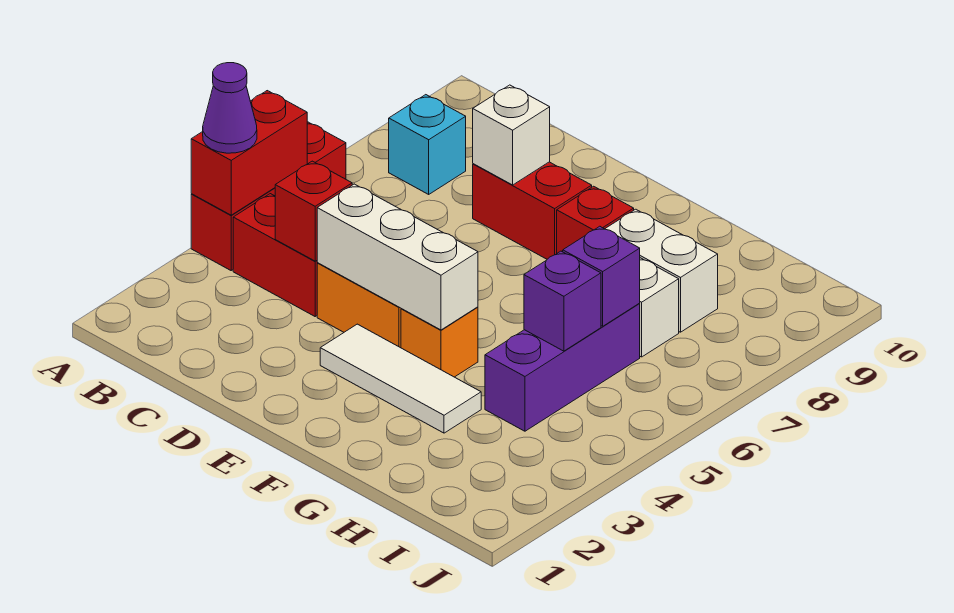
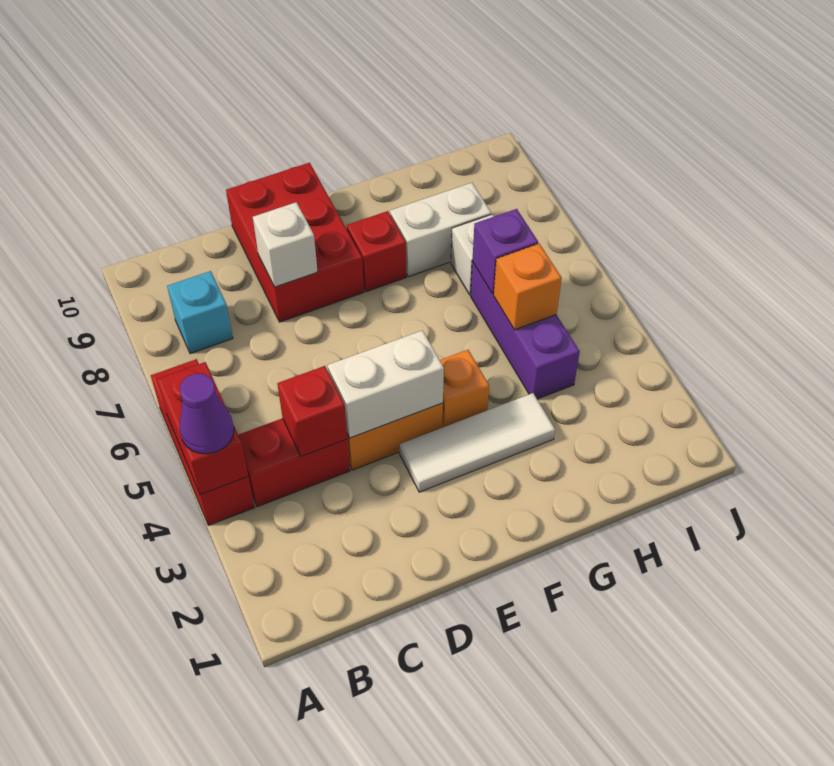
white brick D4:F4 level 2 -> white brick D4:E4 level 2
red brick D8:E8 level 1 -> red brick D8:E10 level 1
purple brick H5 level 2 -> orange brick H5 level 2

